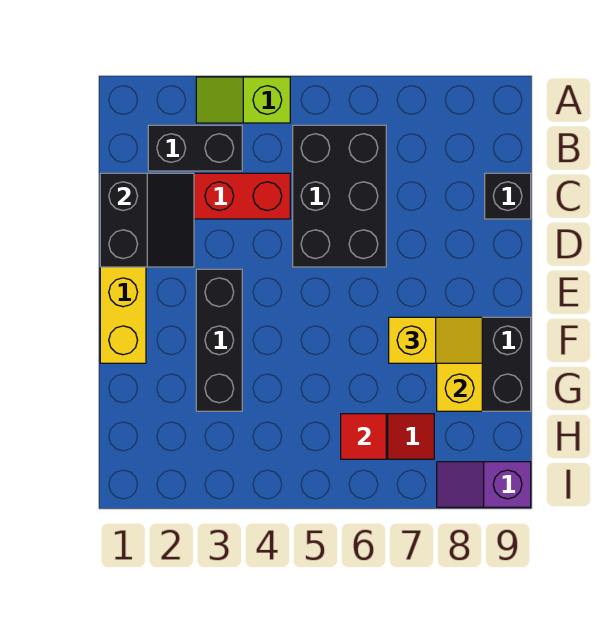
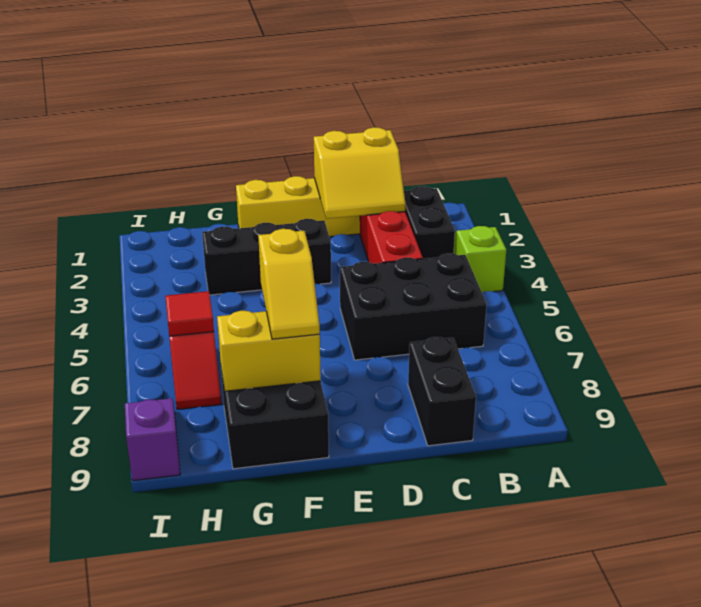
black slope C1:D2 level 2 top 1 -> yellow slope C1:D2 level 2 top 1
black brick C9 level 1 -> black brick C8:C9 level 1

